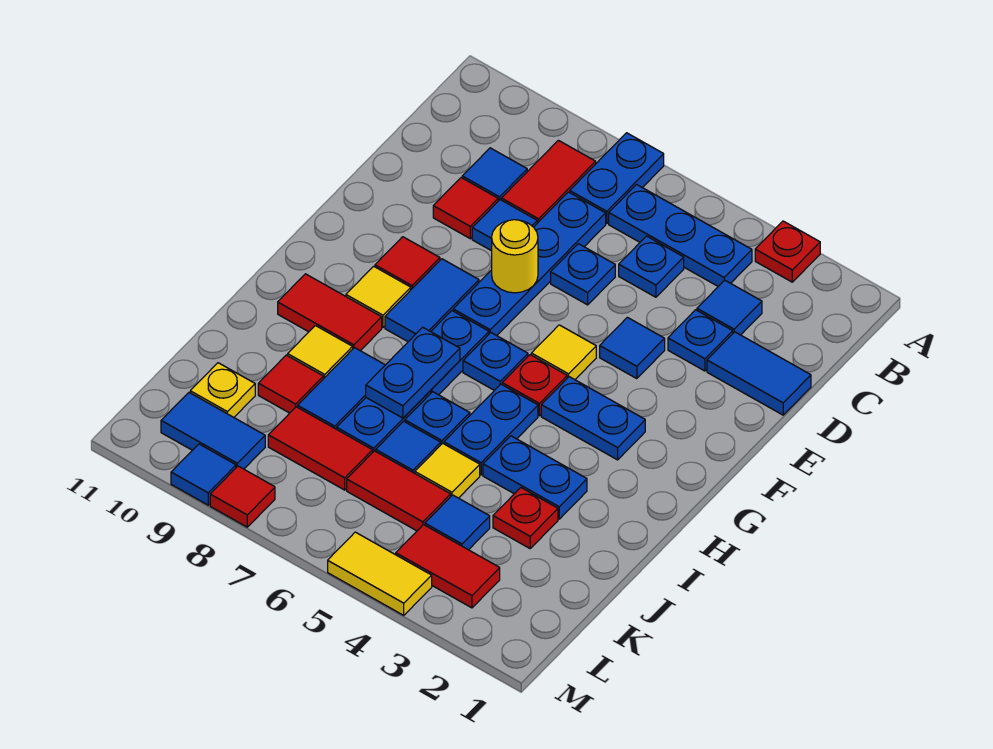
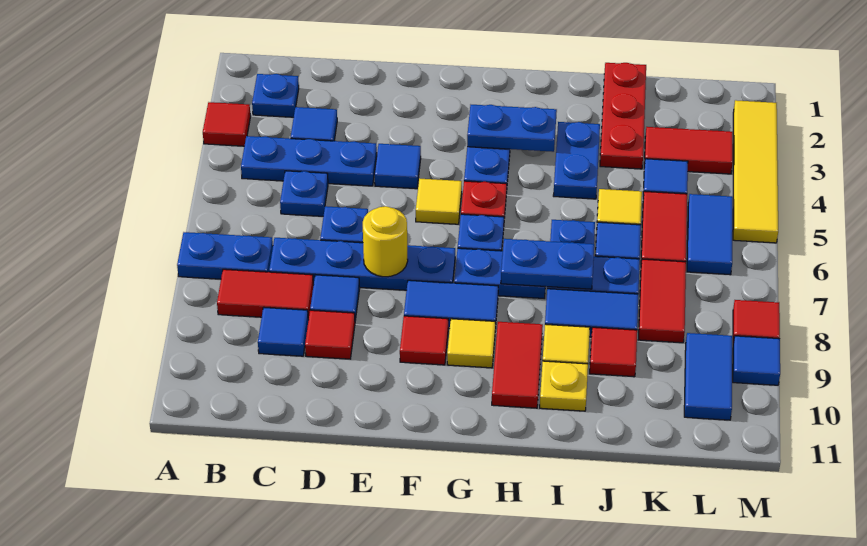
red plate A3 level 1 -> red tile A3 level 1
blue plate B4:B6 level 1 -> blue plate B4:D4 level 1
blue tile D1:D2 level 1 -> blue tile L5:L6 level 1
blue plate D3 level 1 -> blue plate B2 level 1
blue plate H5:I5 level 1 -> blue plate G3:H3 level 2
red plate J3 level 1 -> red plate J1:J3 level 1
yellow plate K10 level 1 -> yellow plate I10 level 1
red tile L3:L4 level 1 -> red tile K3:L3 level 1
yellow tile M4:M5 level 1 -> yellow tile M2:M5 level 1

